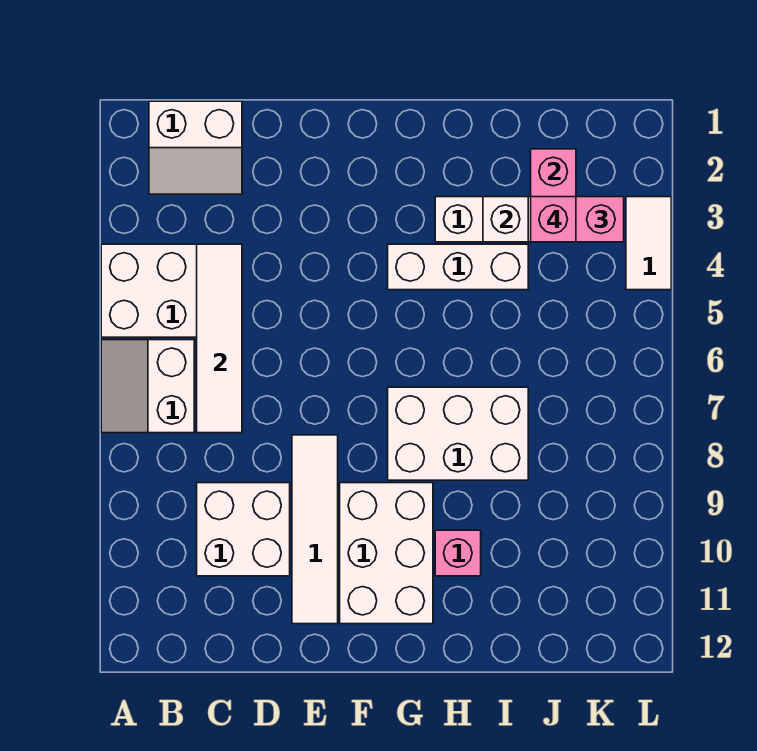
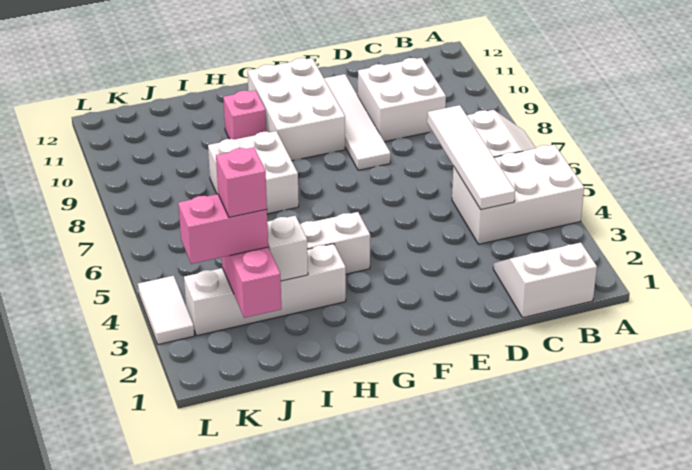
white brick G7:I8 level 1 -> white brick H7:I8 level 1

